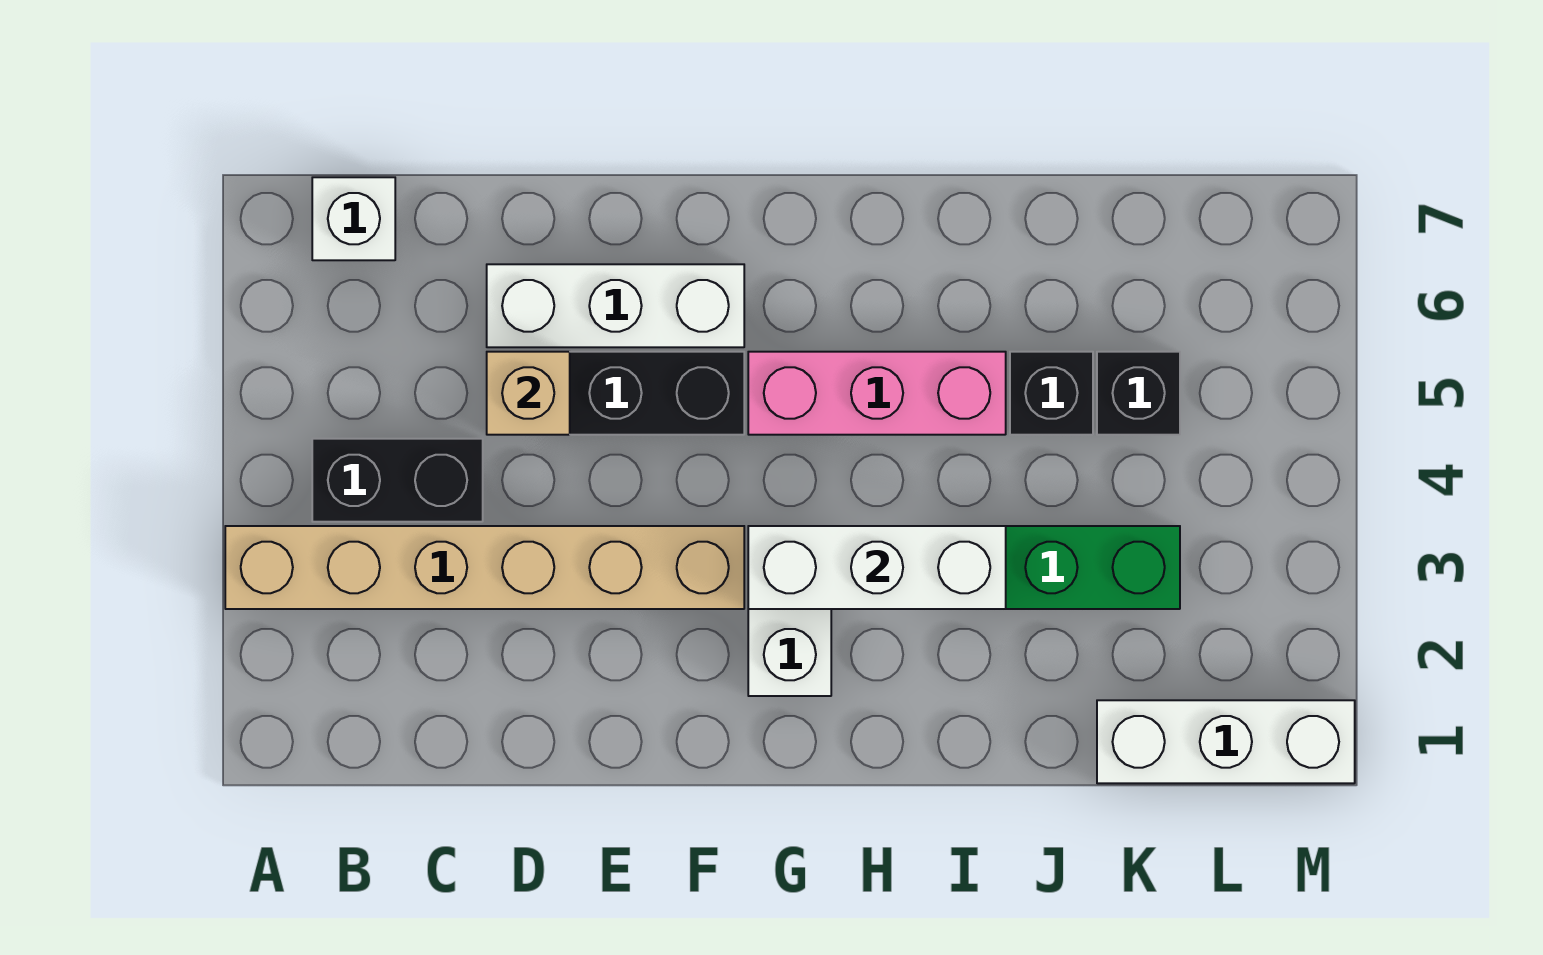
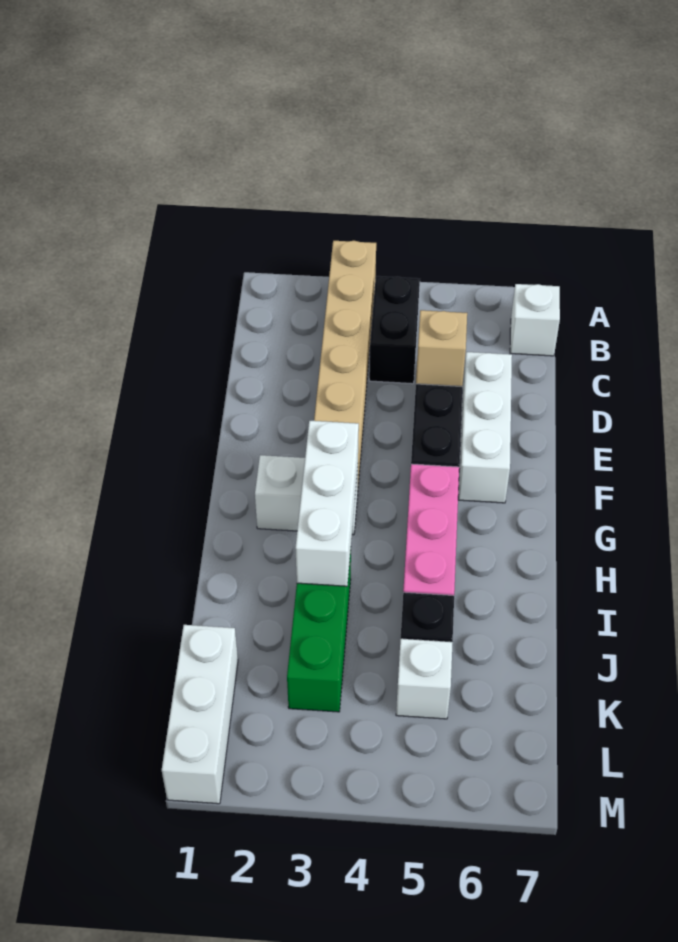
black brick K5 level 1 -> white brick K5 level 1

